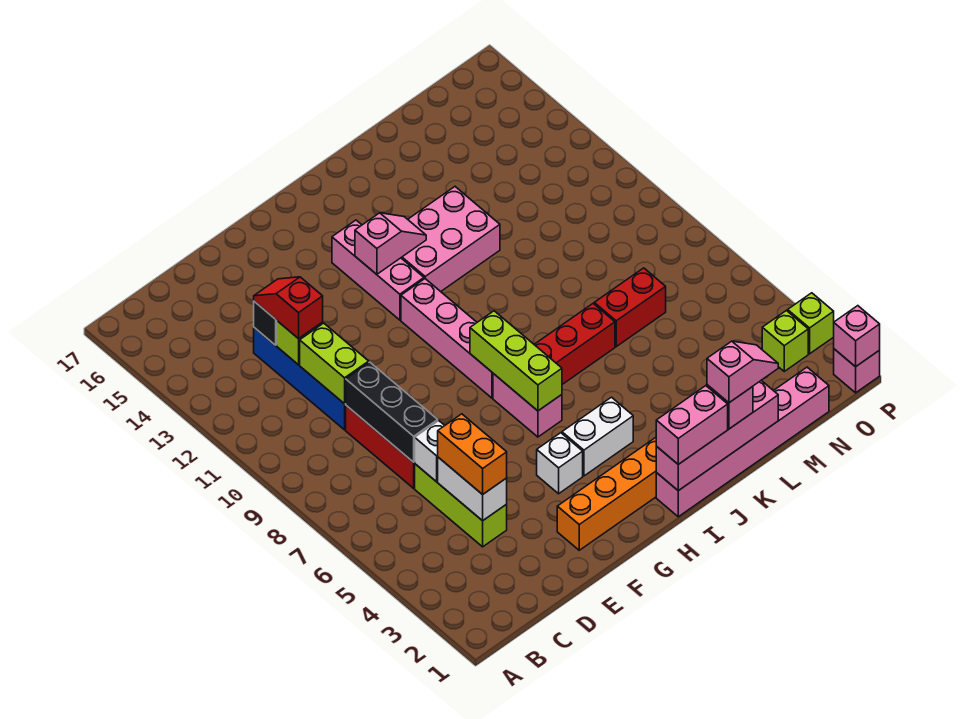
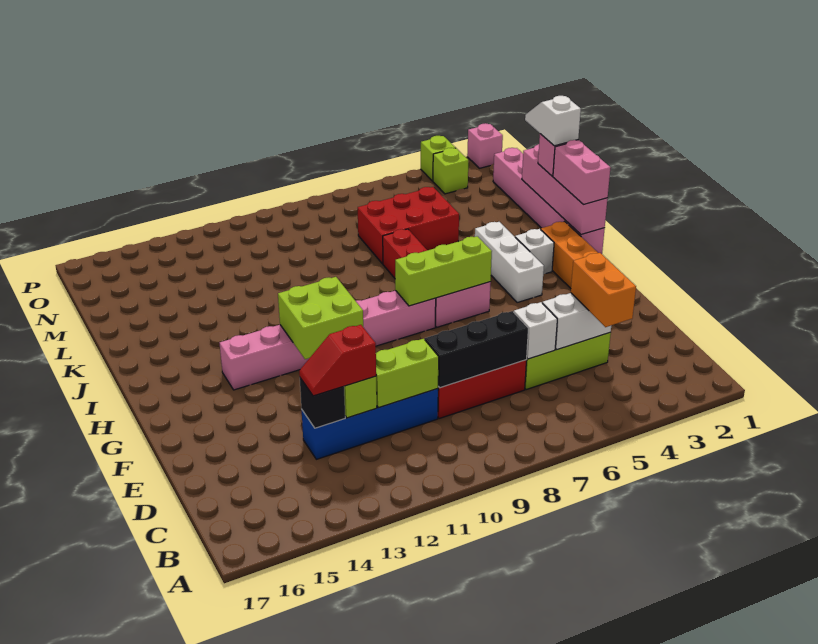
orange brick D4:D5 level 3 -> orange brick C4:D4 level 3
white brick G4 level 1 -> white brick I3 level 1
none -> lime brick G11:H12 level 2
white brick H4:I4 level 1 -> white brick H4:J4 level 1
pink slope H13:I13 level 2 top H -> none
pink brick I12:K13 level 1 -> none
pink slope K1:L1 level 4 top K -> white slope K1:L1 level 4 top K
red brick L7:M7 level 1 -> red brick L5:M7 level 1
pink brick P1 level 2 -> none

